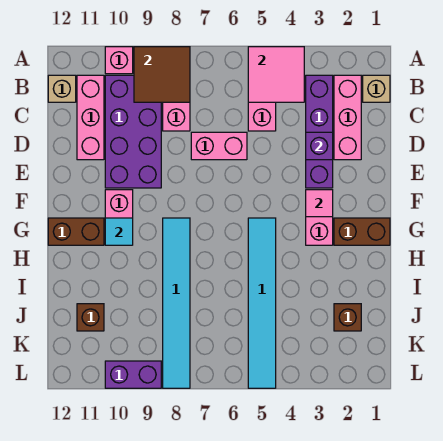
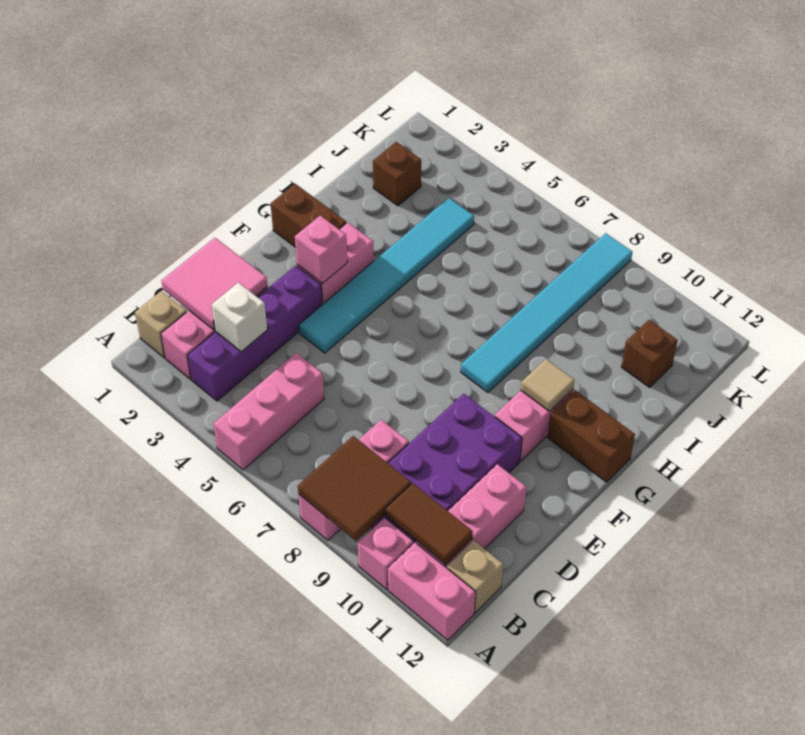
pink tile A4:B5 level 2 -> pink tile C1:D2 level 2
none -> brown tile B10:B11 level 2
none -> white brick C3 level 2
purple brick D3 level 2 -> none
pink brick D6:D7 level 1 -> pink brick A11:A12 level 1
pink tile F3 level 2 -> pink brick F3 level 2
cyan tile G5:L5 level 1 -> cyan tile E4:J4 level 1
cyan tile G10 level 2 -> tan tile G10 level 2
purple brick L9:L10 level 1 -> none

